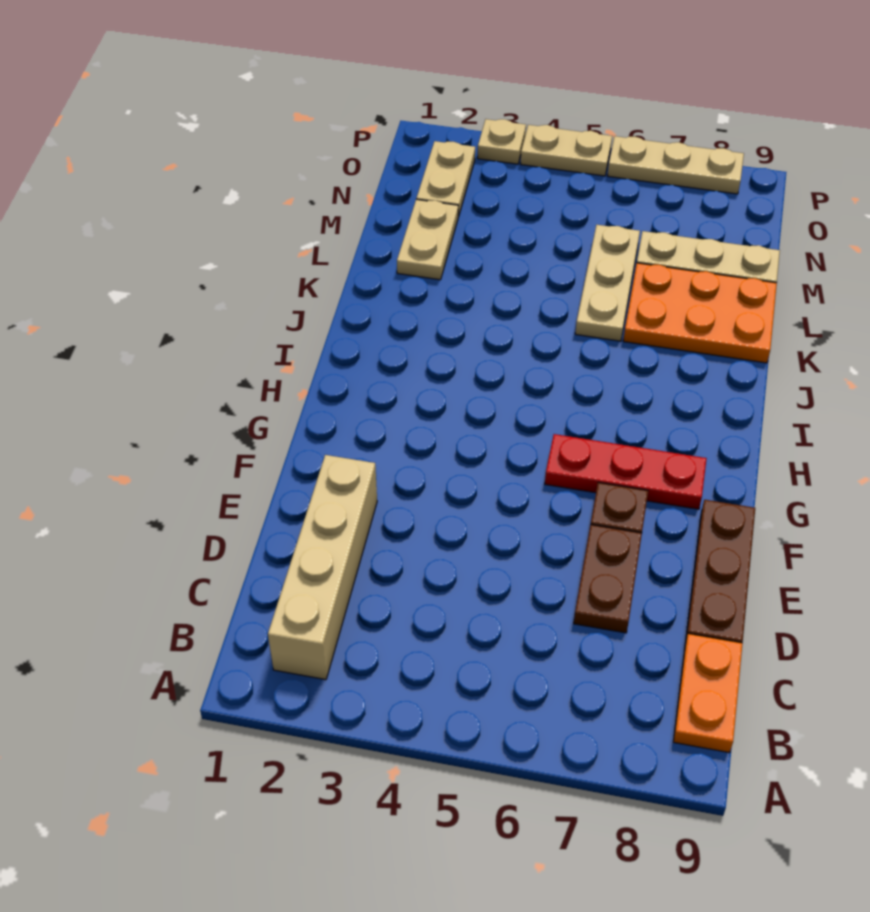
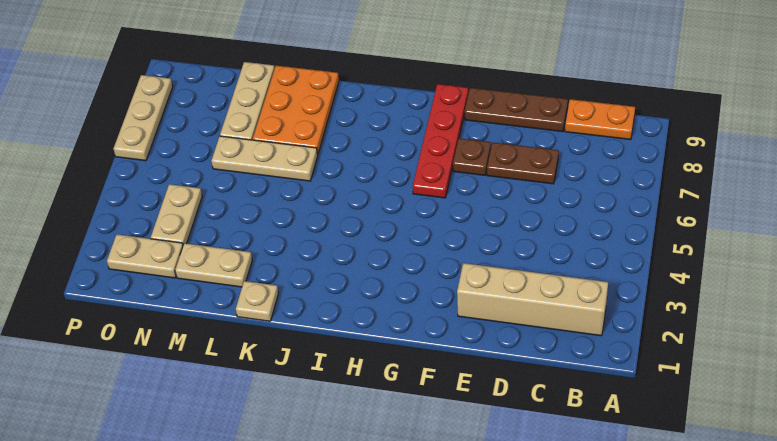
red plate G6:G8 level 1 -> red plate G6:G9 level 1
tan plate P3 level 1 -> tan plate K1 level 1
tan plate P4:P5 level 1 -> tan plate N3:N4 level 1

